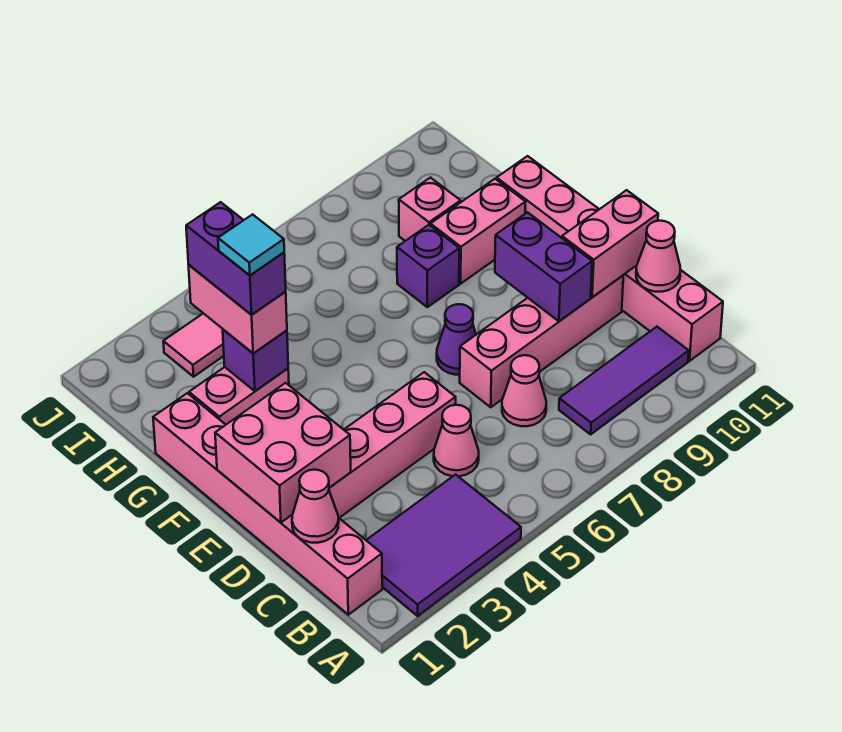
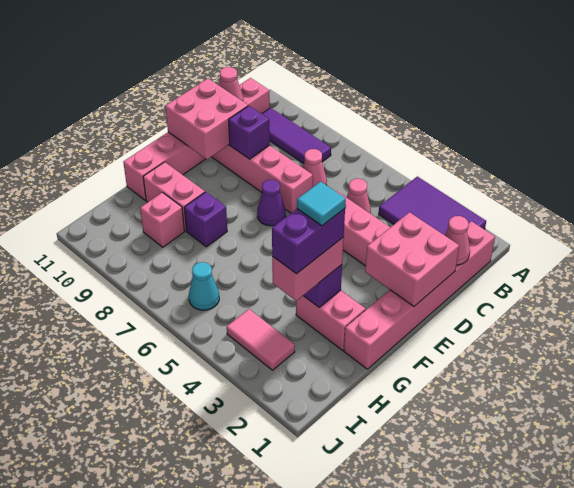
purple brick D9:E9 level 2 -> purple brick D9 level 2
pink brick D10:D11 level 2 -> pink brick D10:E11 level 2
none -> cyan cone I6 level 1

